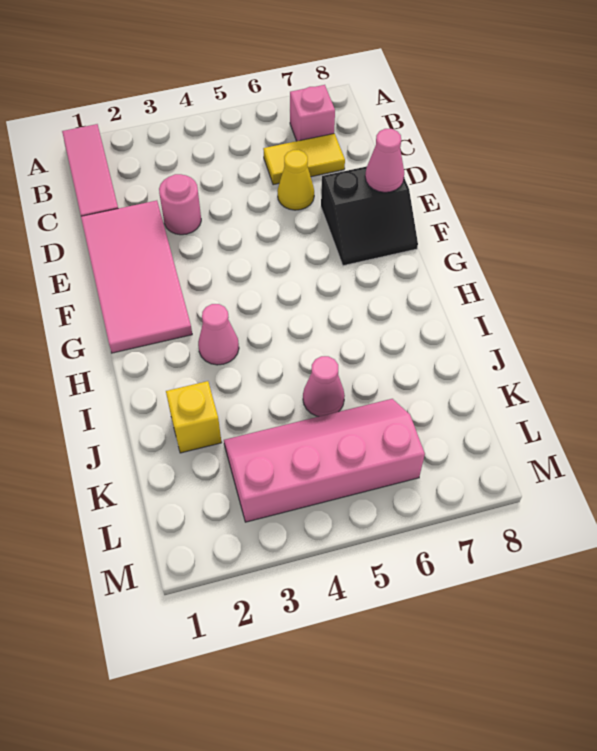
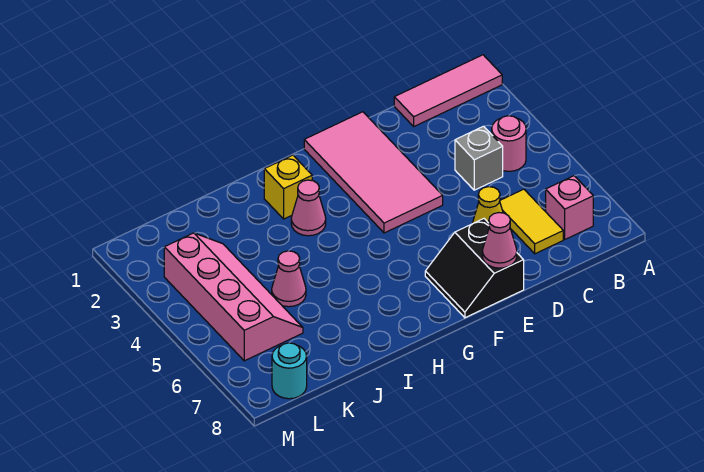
none -> grey brick C4 level 1
pink tile D1:G2 level 1 -> pink tile E1:F4 level 1
pink round brick D3 level 1 -> pink round brick B4 level 1
yellow brick J2 level 1 -> yellow brick H2 level 1
none -> cyan round brick L8 level 1

